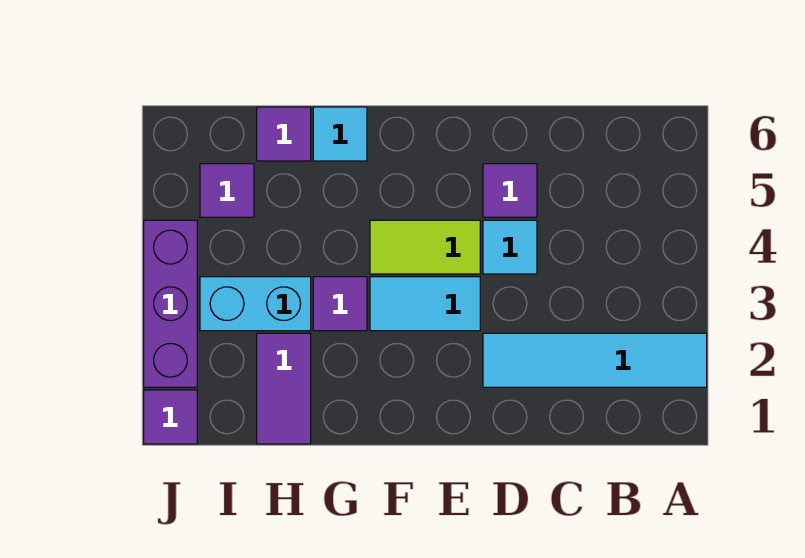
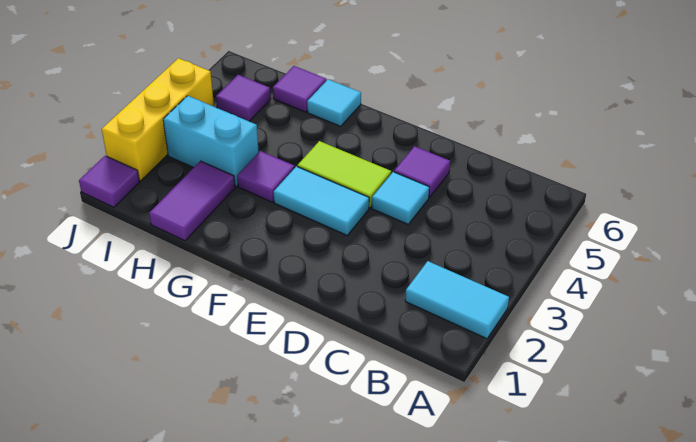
cyan tile A2:D2 level 1 -> cyan tile A2:B2 level 1
purple brick J2:J4 level 1 -> yellow brick J2:J4 level 1

